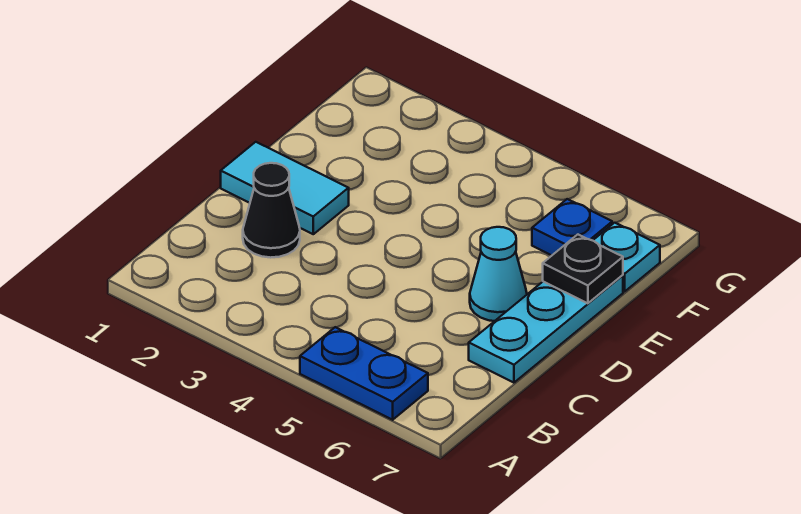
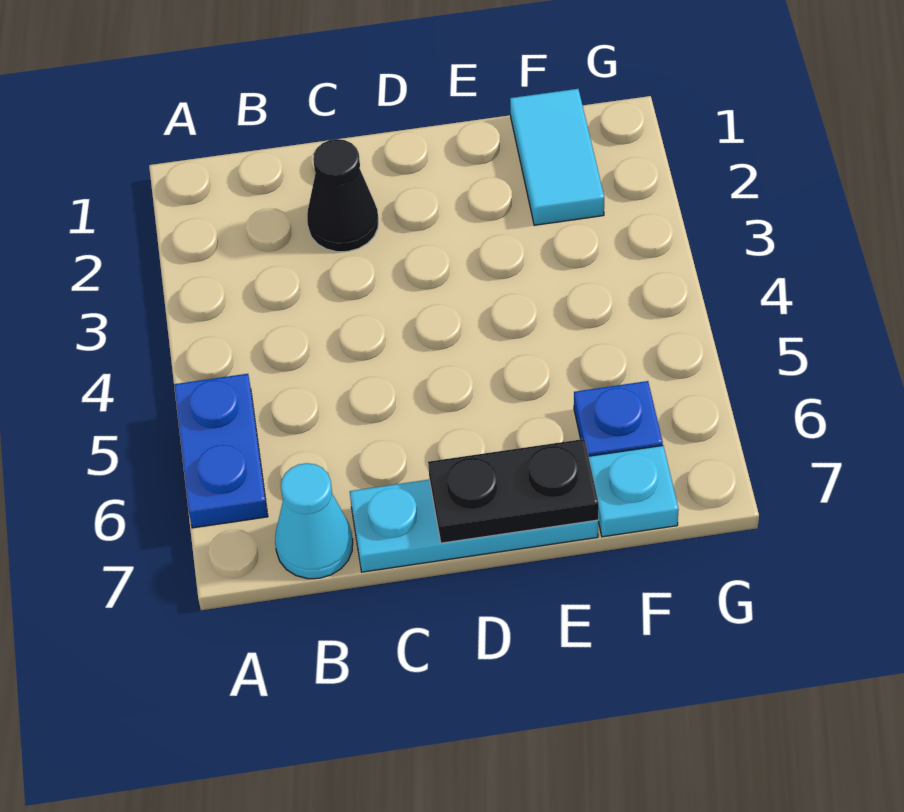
cyan tile D1:D2 level 1 -> cyan tile F1:F2 level 1
cyan cone D6 level 1 -> cyan cone B7 level 1
black plate E7 level 2 -> black plate D7:E7 level 2

